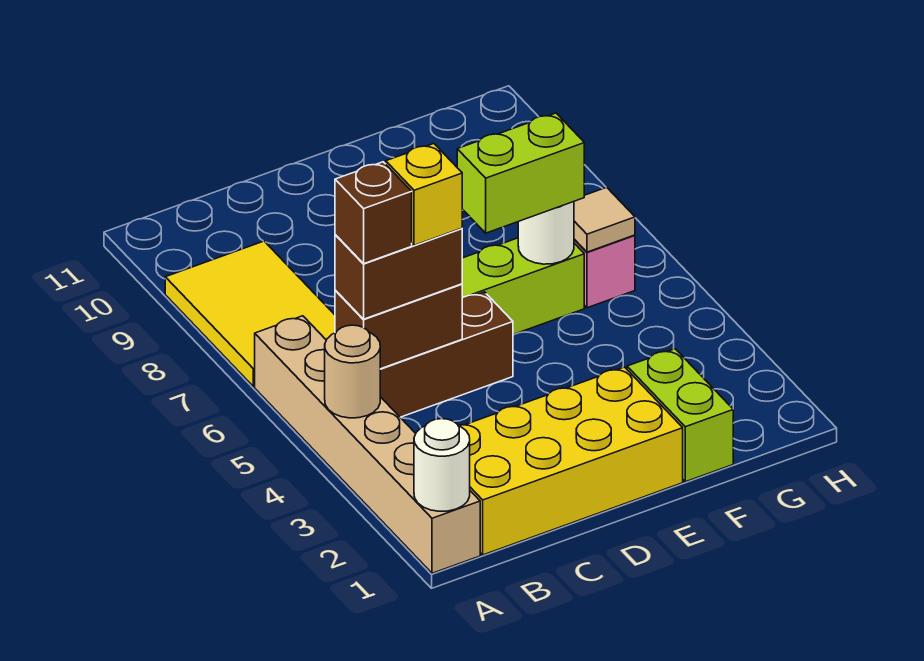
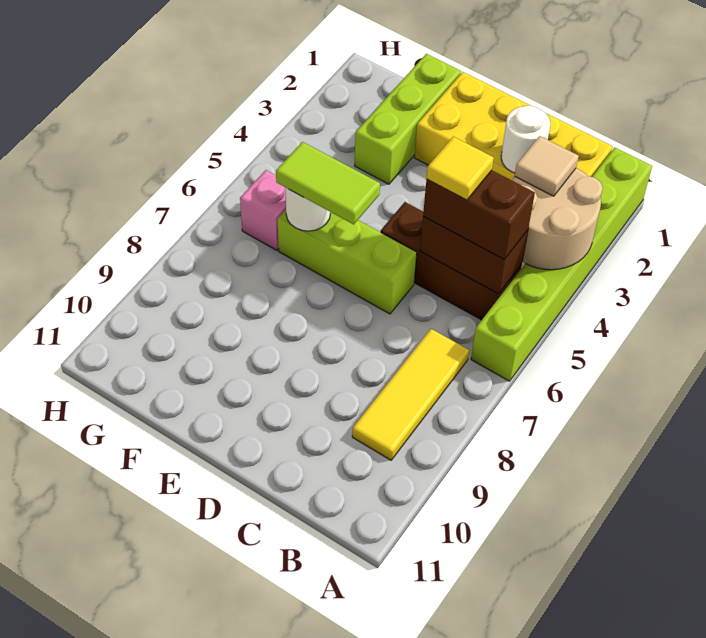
tan brick A1:A6 level 1 -> lime brick A1:A6 level 1
white round brick A1 level 2 -> white round brick C2 level 2
tan round brick A4 level 2 -> tan round brick A3:B4 level 2
yellow tile A7:B9 level 1 -> yellow tile B7:B9 level 1
brown brick B5 level 4 -> none
yellow brick C5 level 4 -> yellow tile C5 level 4
lime brick E6:F6 level 3 -> lime tile E6:F6 level 3
lime brick F1:F2 level 1 -> lime brick F1:F3 level 1
tan tile G6 level 2 -> tan tile B3 level 3

